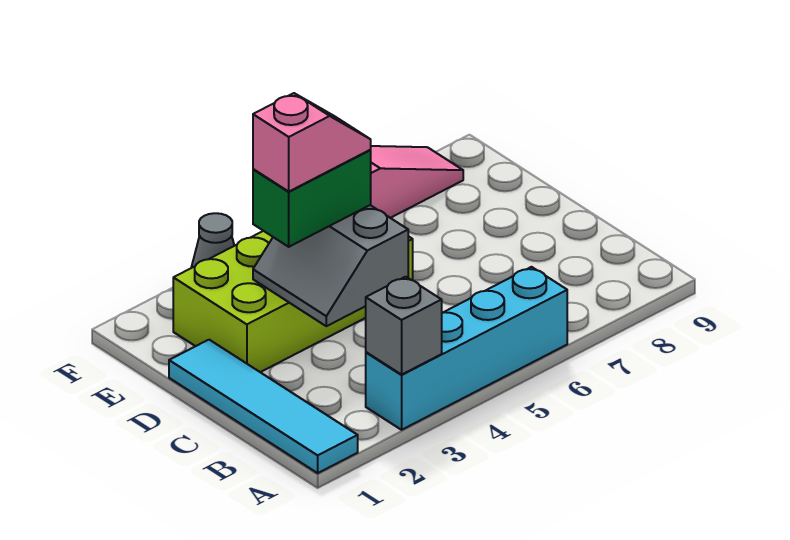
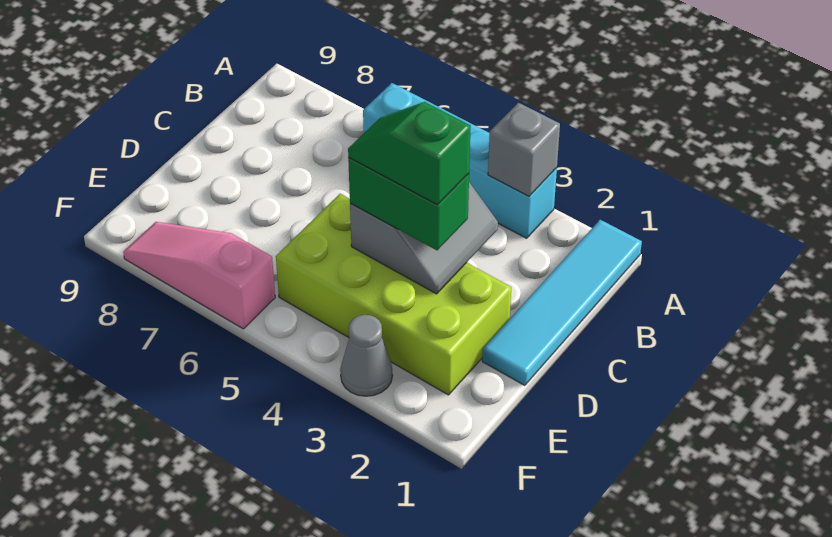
pink slope D3:D4 level 4 top 3 -> green slope D3:D4 level 4 top 3

